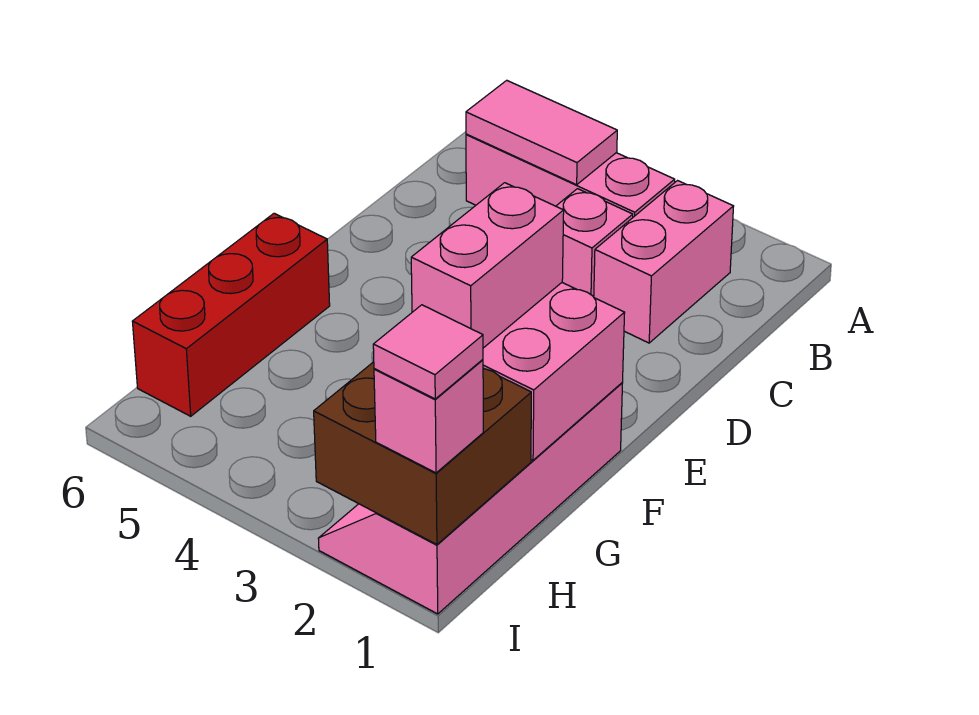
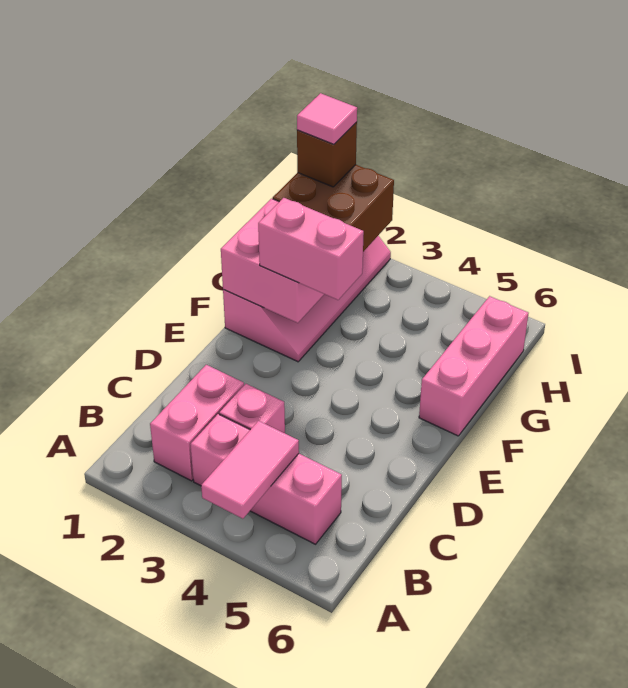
pink tile B4:B5 level 2 -> pink tile A4:B4 level 2
pink brick F2:G2 level 3 -> pink brick F2:F3 level 3
red brick F6:H6 level 1 -> pink brick F6:H6 level 1
pink brick I1 level 3 -> brown brick I1 level 3

